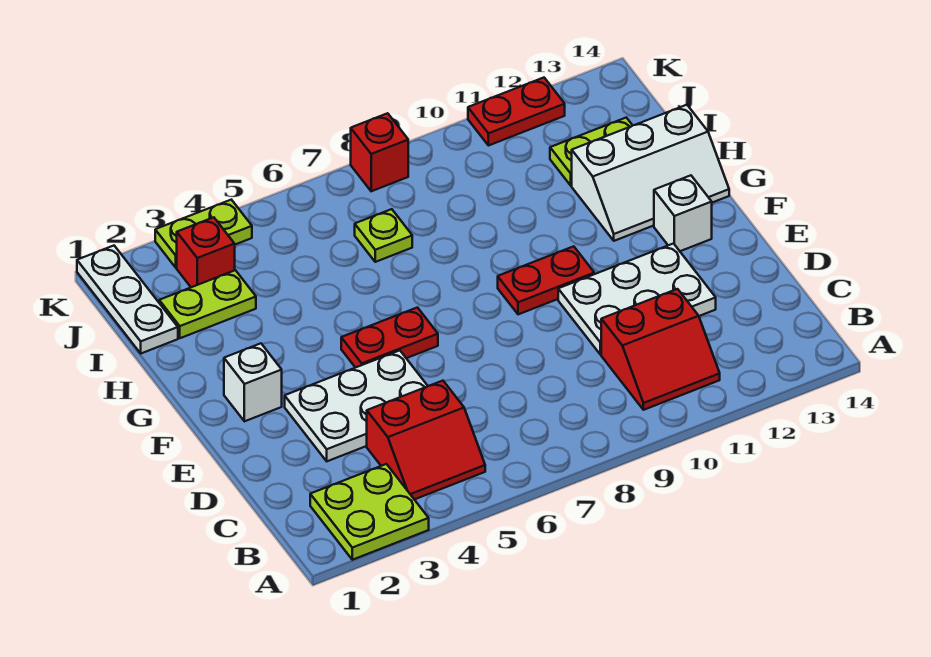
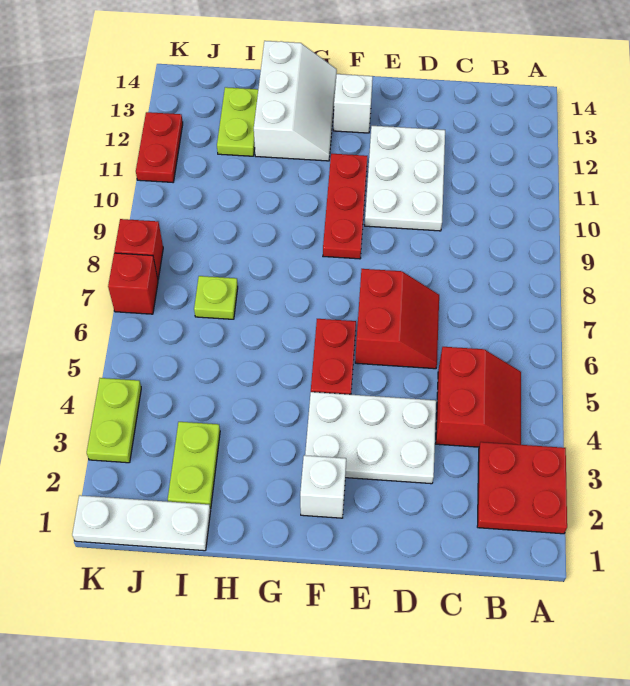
lime plate A2:B3 level 1 -> red plate A2:B3 level 1
red slope B10:C11 level 1 top C -> red slope D6:E7 level 1 top E
white plate D3:E5 level 1 -> white plate D3:F4 level 1
red plate F9:F10 level 1 -> red plate F9:F11 level 1
red brick J3 level 1 -> red brick K7 level 1

